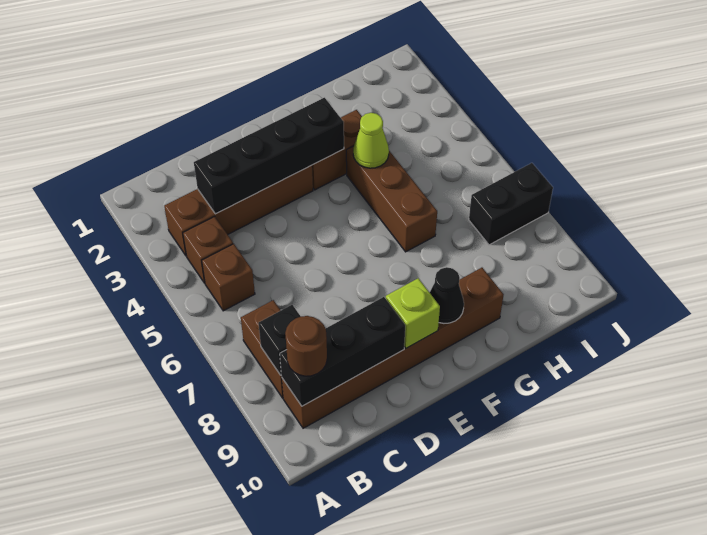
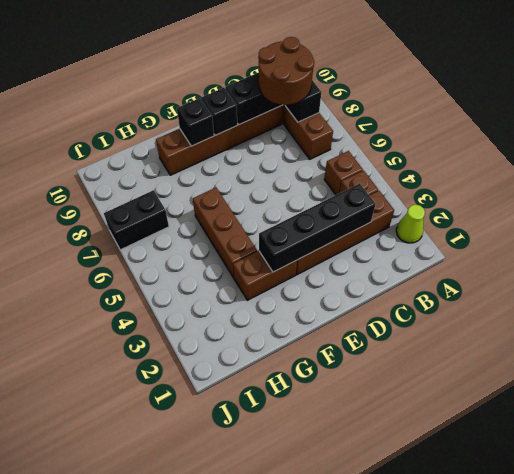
brown round brick B9 level 3 -> brown round brick B8:C9 level 3
lime brick E9 level 2 -> black brick E9 level 2
black cone F9 level 2 -> black brick F9 level 2
lime cone G4 level 2 -> lime cone A2 level 1

